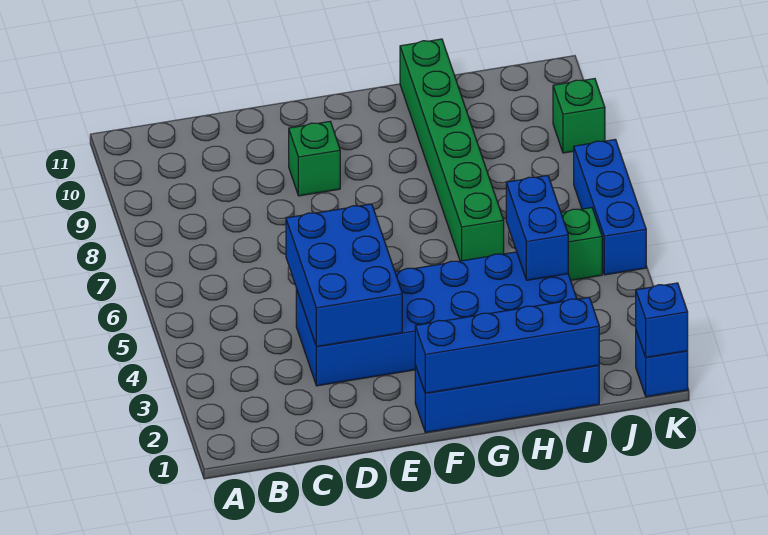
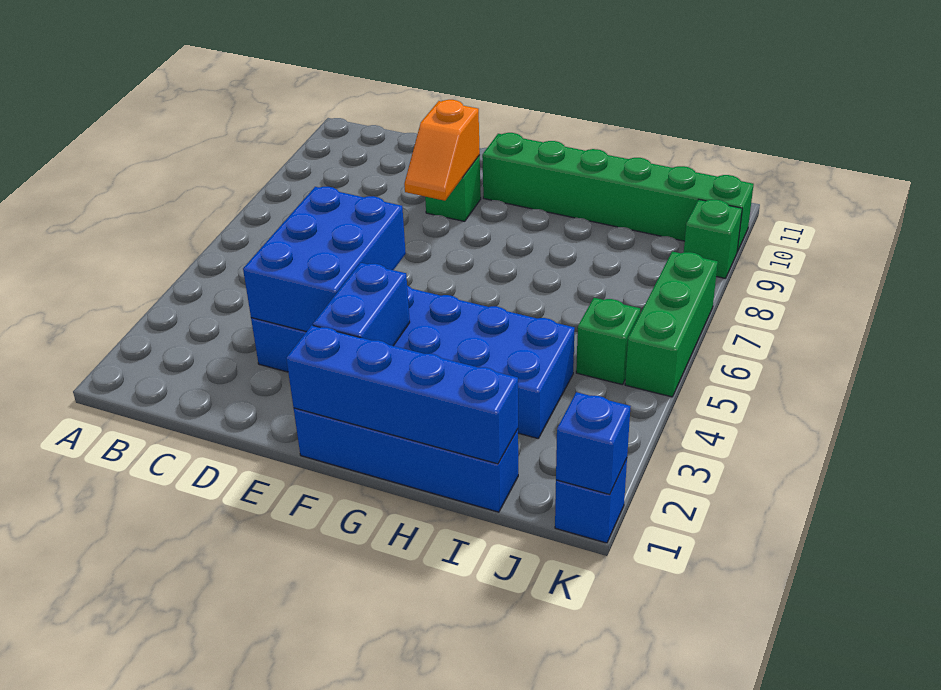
none -> orange slope E8:E9 level 2 top 9
green brick H6:H11 level 1 -> green brick F10:K10 level 1
blue brick I4:I5 level 2 -> blue brick F2:F3 level 2
blue brick K5:K7 level 1 -> green brick K5:K7 level 1

